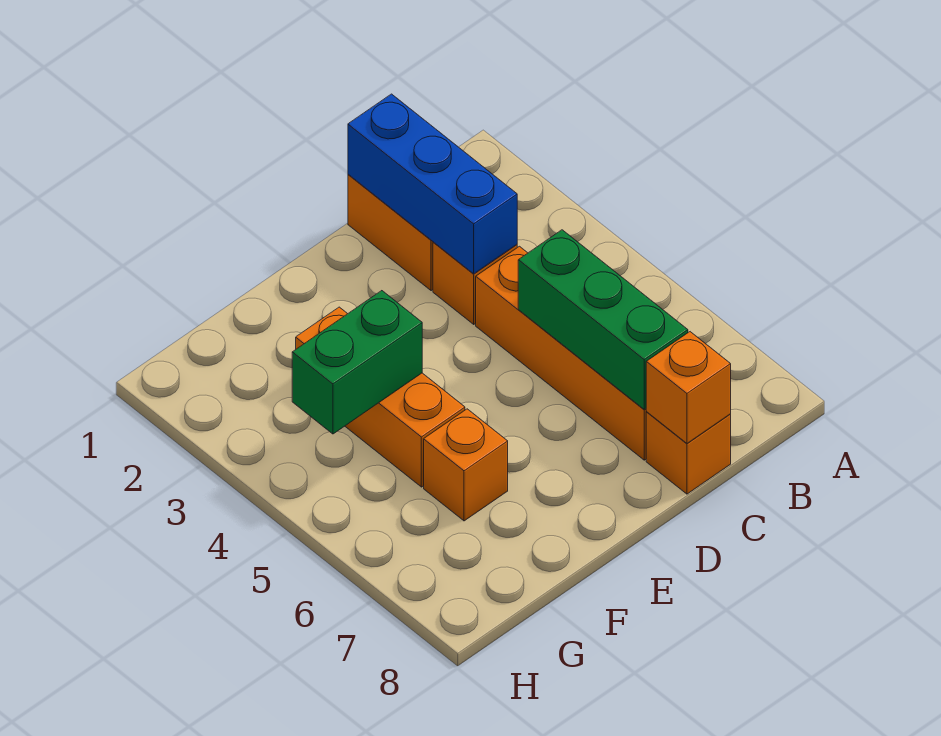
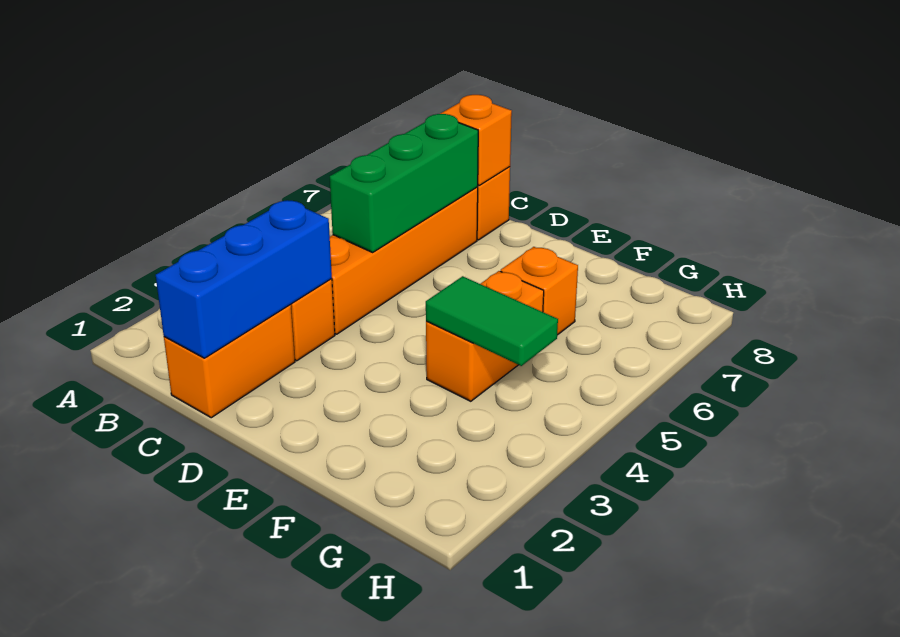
orange brick F3:F5 level 1 -> orange brick F4:F5 level 1
green brick F4:G4 level 2 -> green tile F4:G4 level 2

